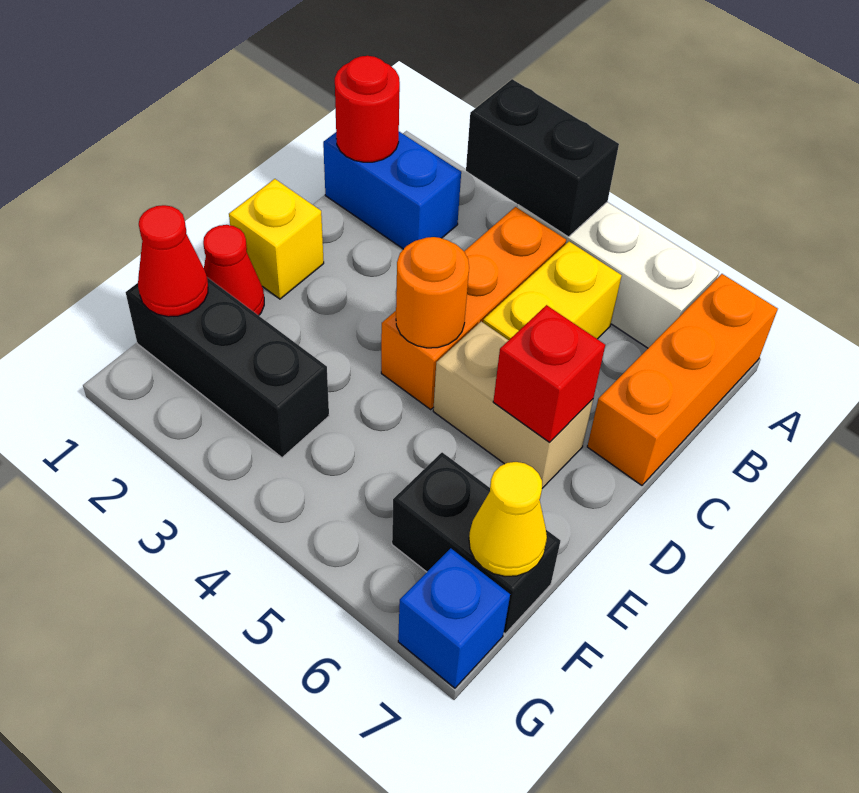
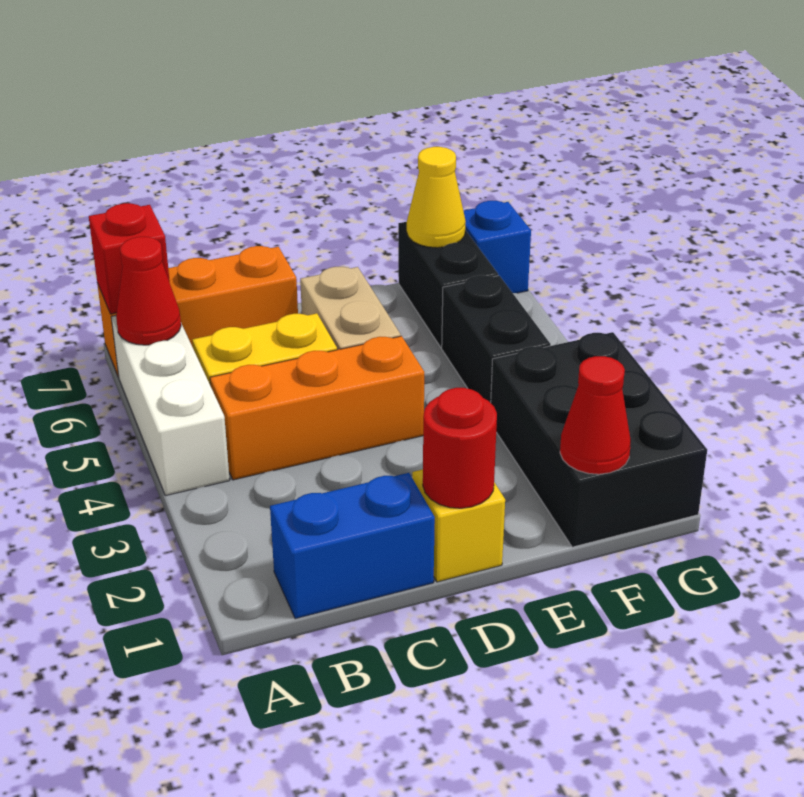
black brick A3:A4 level 2 -> black brick F4:F5 level 1
blue brick B1:B2 level 1 -> blue brick B1:C1 level 1
red round brick B1 level 2 -> red round brick D1 level 2
orange round brick D4 level 2 -> none
red brick D6 level 2 -> red brick A7 level 2
red cone E1 level 1 -> red cone A6 level 2
black brick F1:F3 level 1 -> black brick F1:G3 level 1

